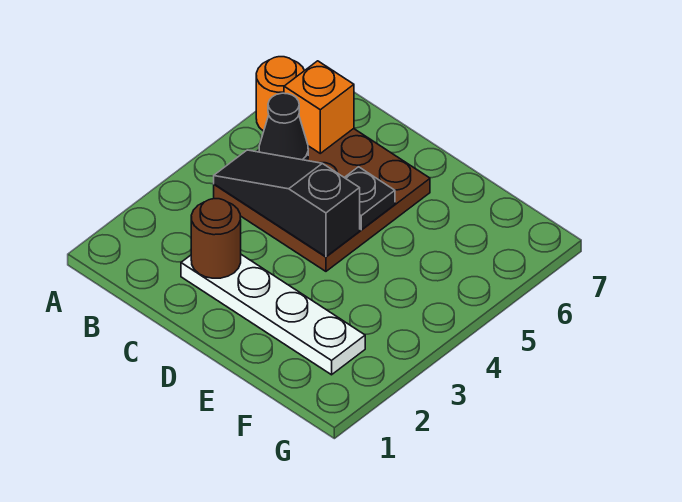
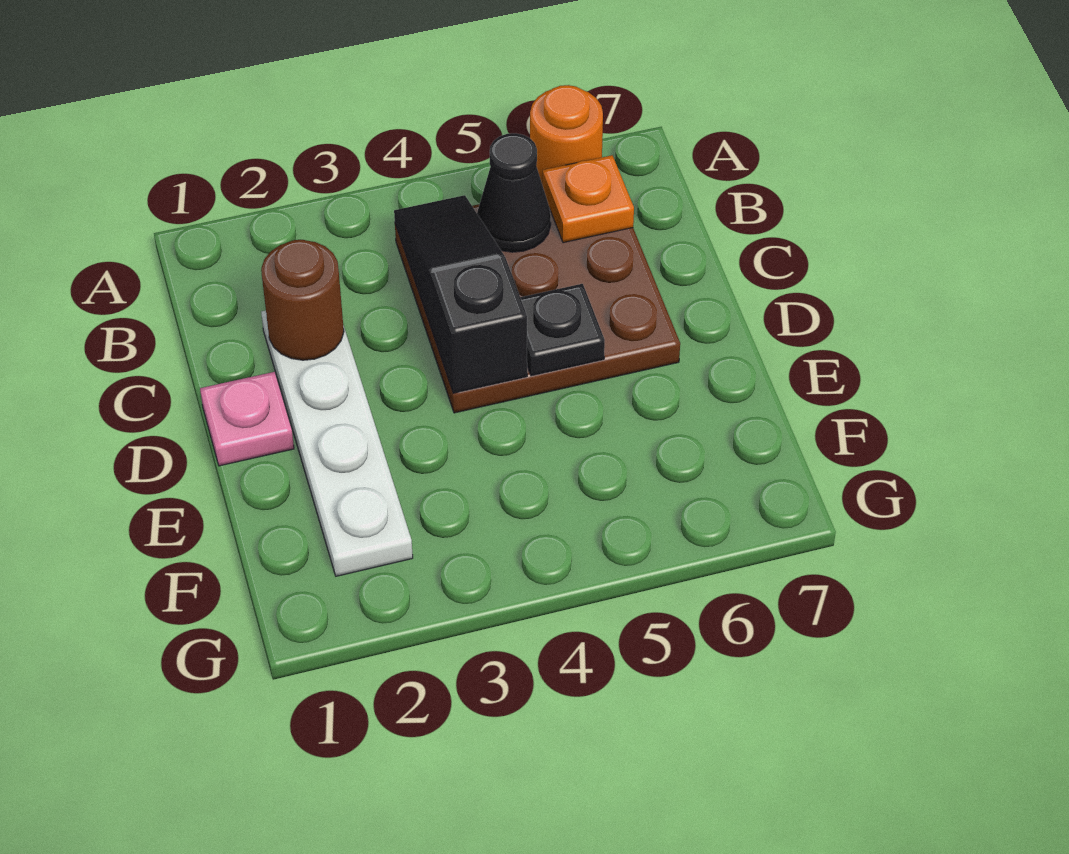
orange brick B6 level 2 -> orange plate B6 level 2
none -> pink plate D1 level 1

